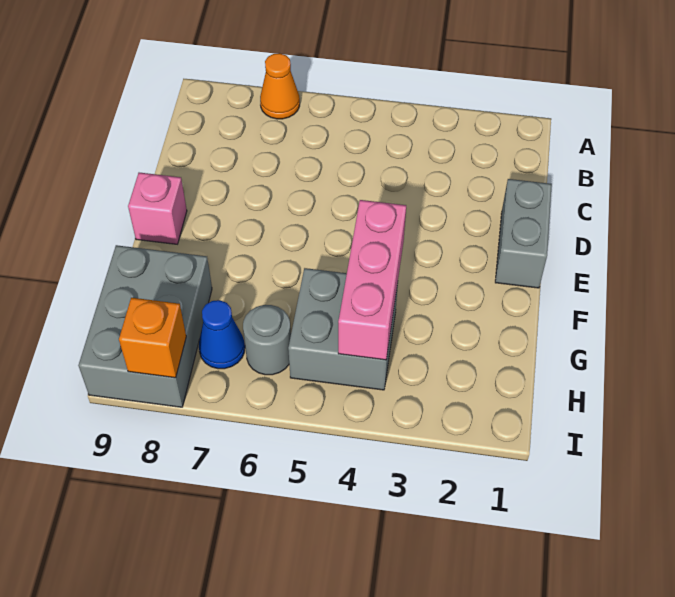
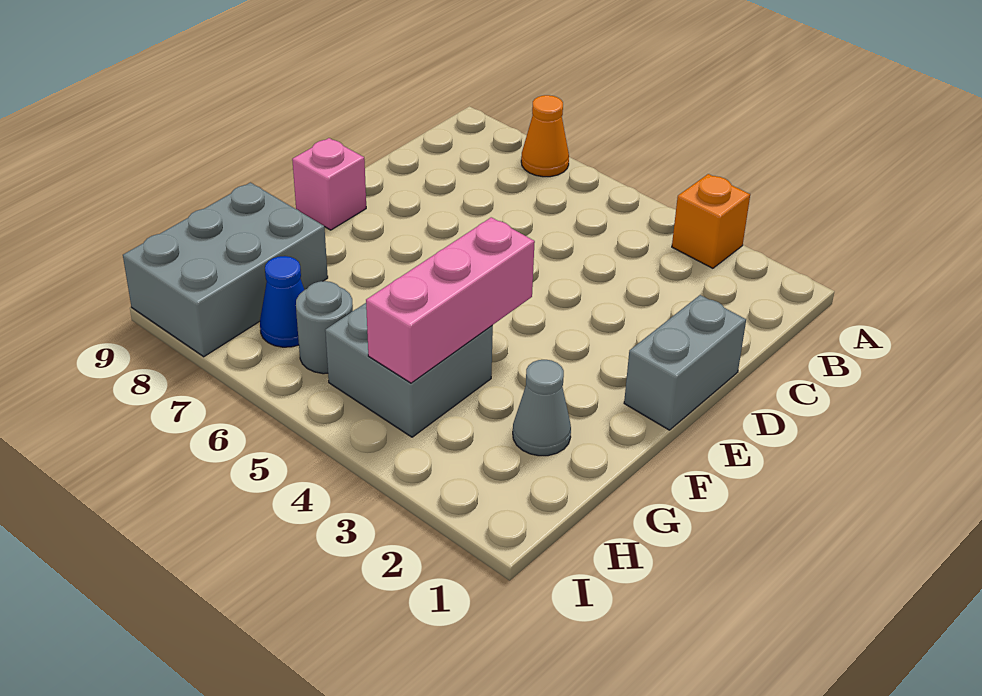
none -> grey cone G2 level 1
orange brick I8 level 2 -> orange brick A3 level 1

